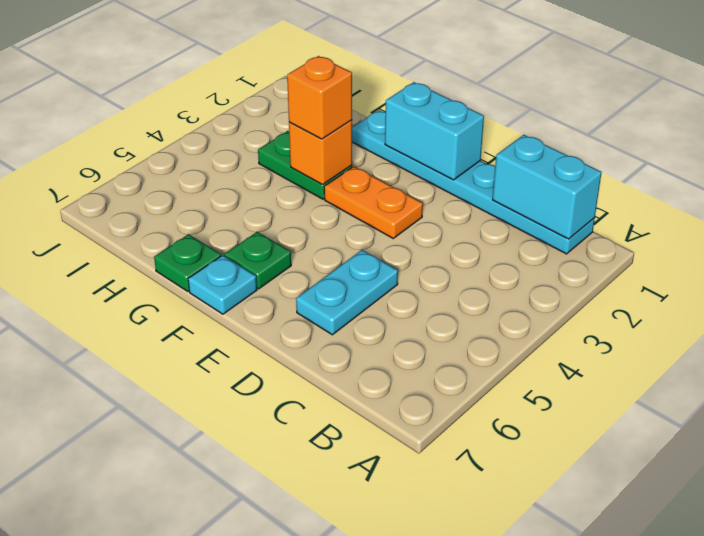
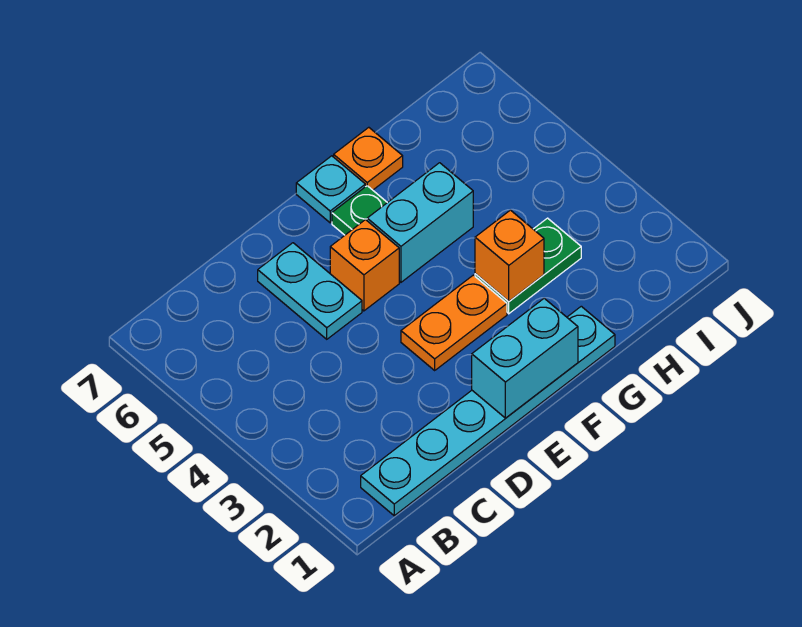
cyan brick B1:C1 level 2 -> cyan brick F5:G5 level 1
orange brick G3 level 3 -> orange brick E5 level 1
green plate G7 level 1 -> orange plate G7 level 1

